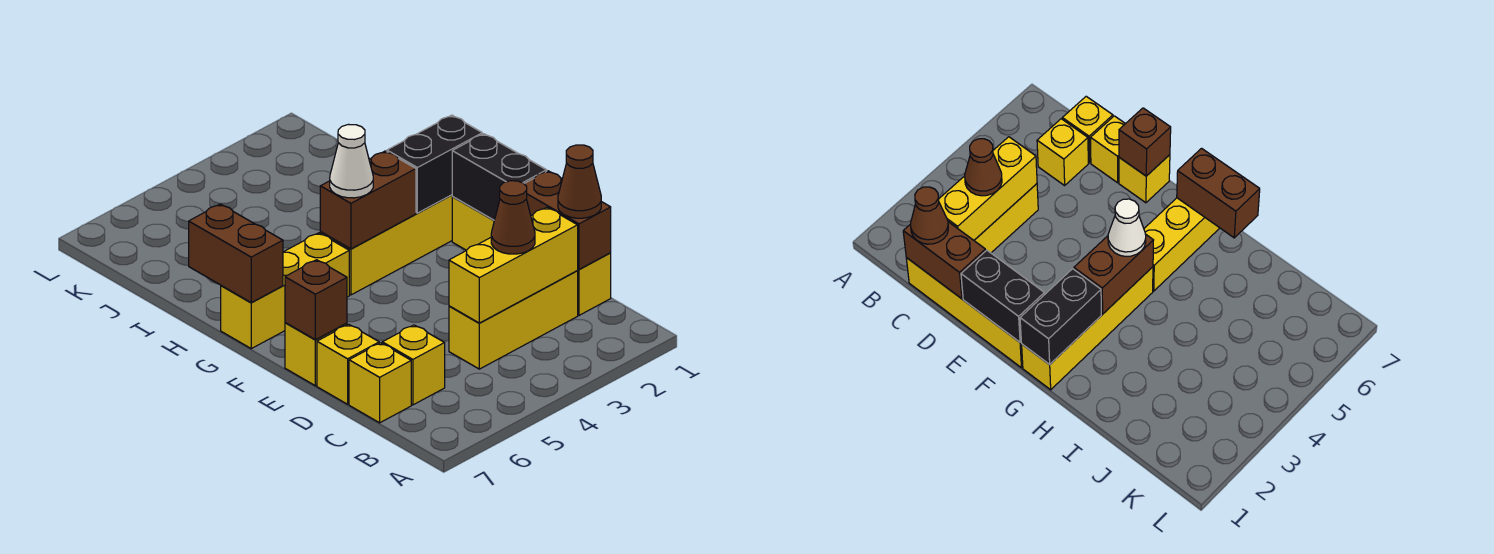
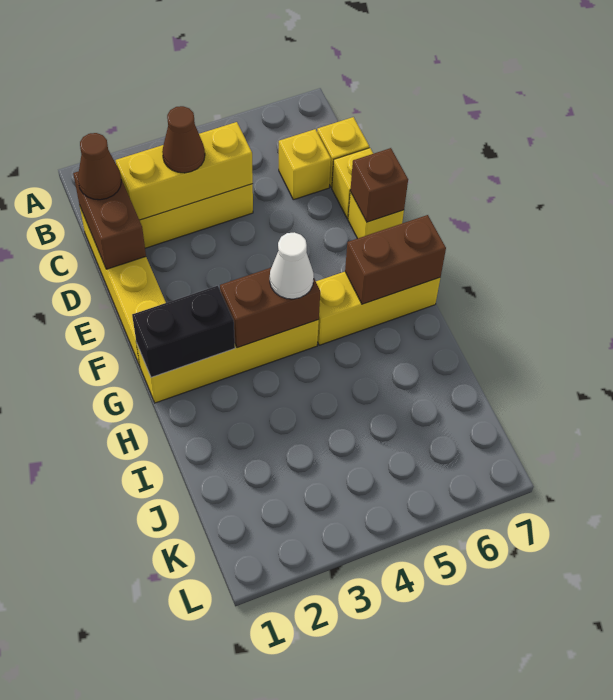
black brick E1:F1 level 2 -> none
brown brick G7:H7 level 2 -> brown brick G6:G7 level 2

